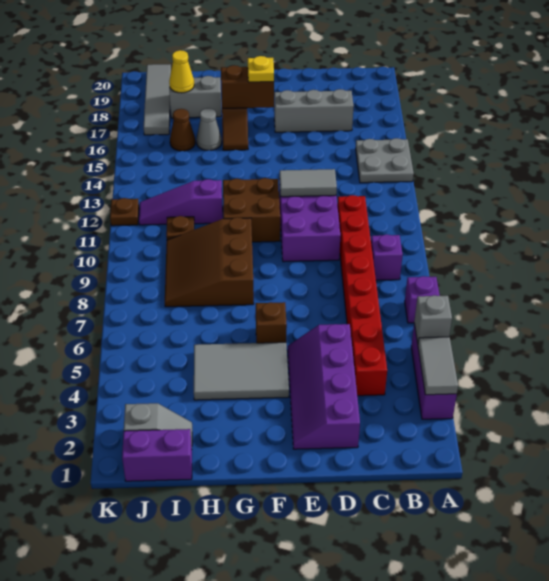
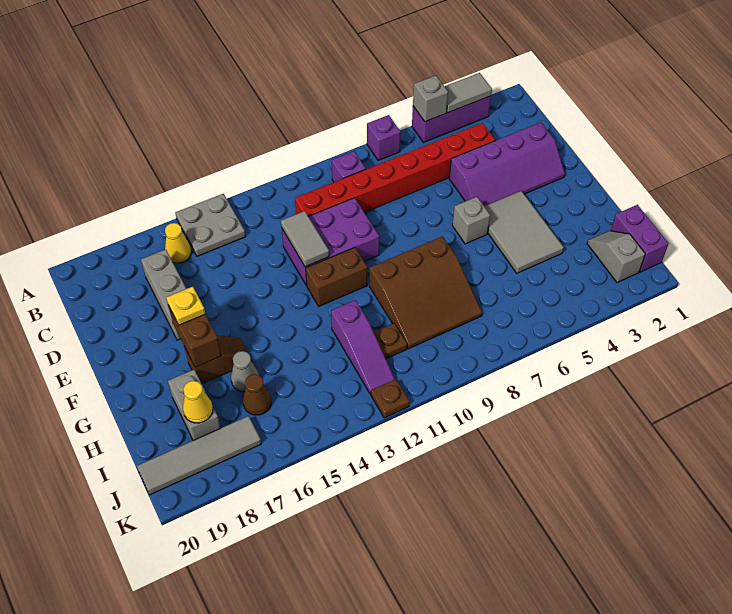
none -> yellow cone B16 level 1
brown brick F6 level 1 -> grey brick F6 level 1
brown brick F11:G12 level 1 -> brown brick F11:F12 level 1

